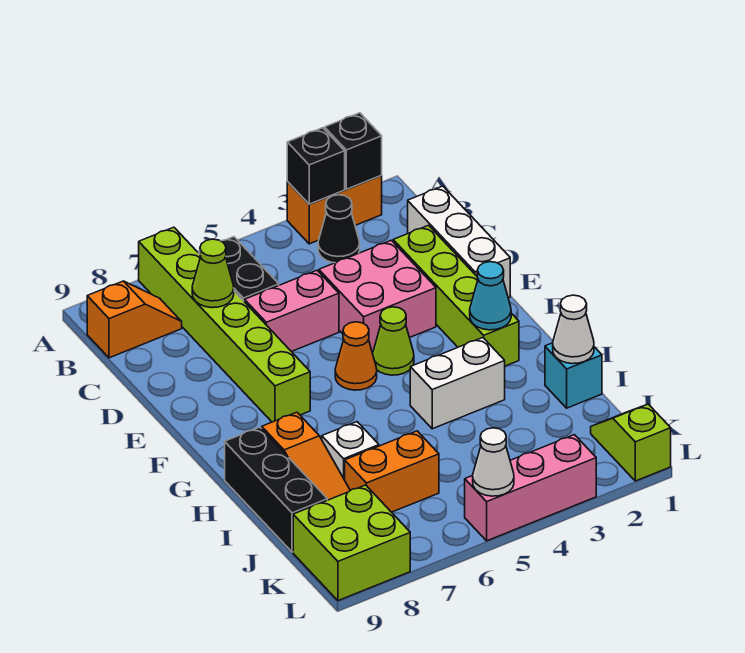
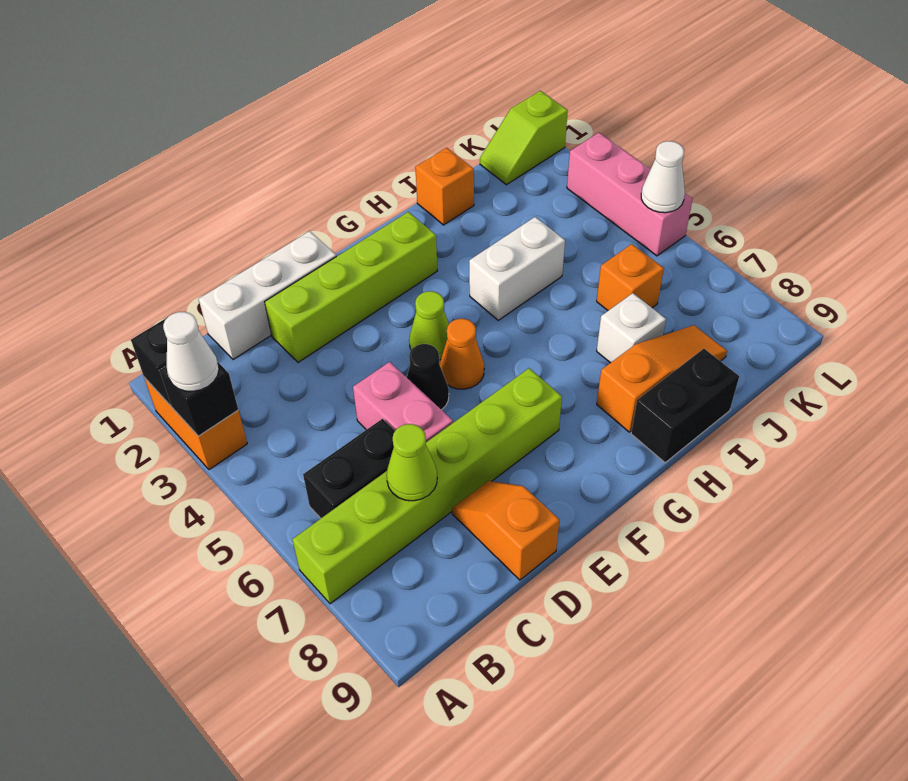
black cone B3 level 1 -> black cone E5 level 1
orange slope B8:B9 level 1 top 9 -> orange slope D8:D9 level 1 top 9
pink brick D3:E4 level 1 -> none
cyan cone G2 level 2 -> none
white brick H3:H4 level 1 -> white brick H4:I4 level 1
black brick H9:J9 level 1 -> black brick H9:I9 level 1
cyan brick I1 level 1 -> orange brick I1 level 1
white cone I1 level 2 -> white cone A3 level 3
orange brick J6:J7 level 1 -> orange brick J6 level 1
lime brick K8:L9 level 1 -> none

